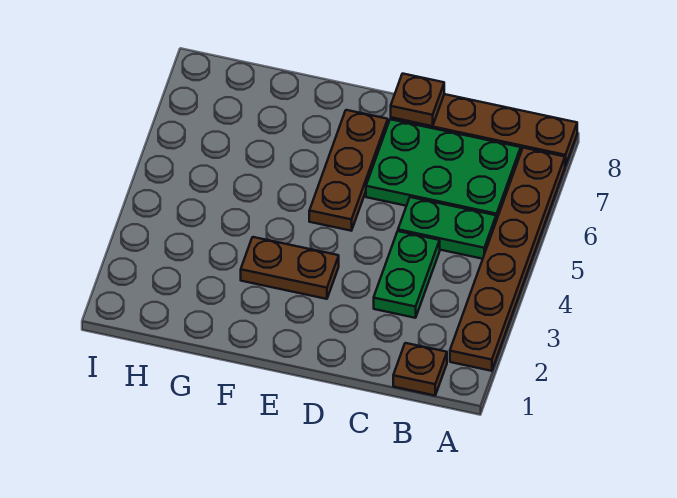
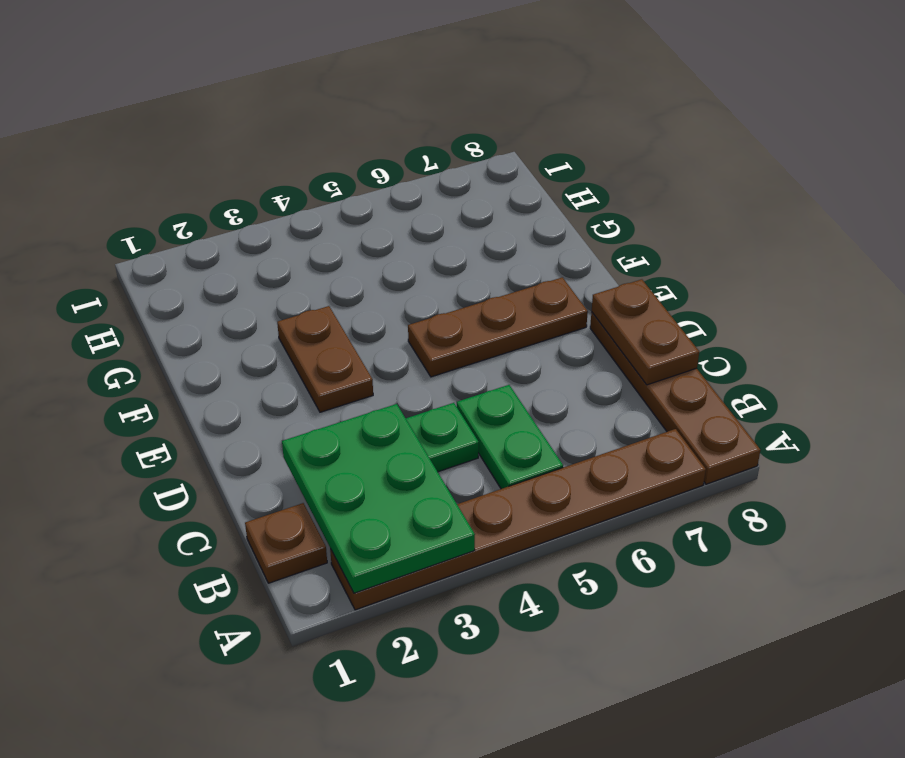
green plate B6:D7 level 1 -> green plate A2:C3 level 2
brown plate D8 level 2 -> brown plate C8:D8 level 2

